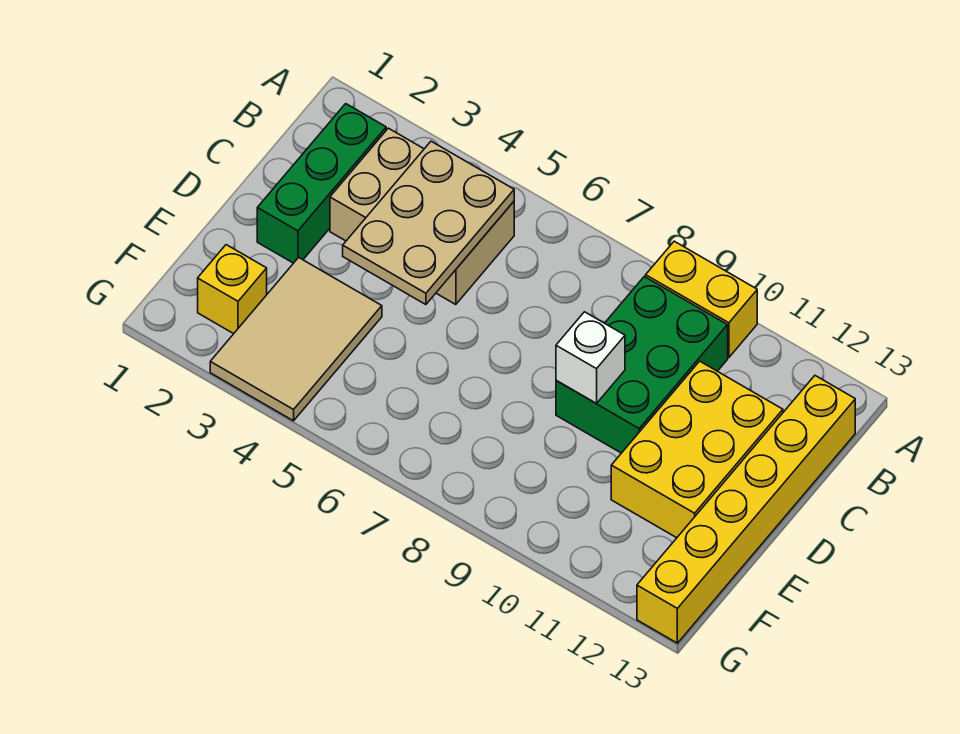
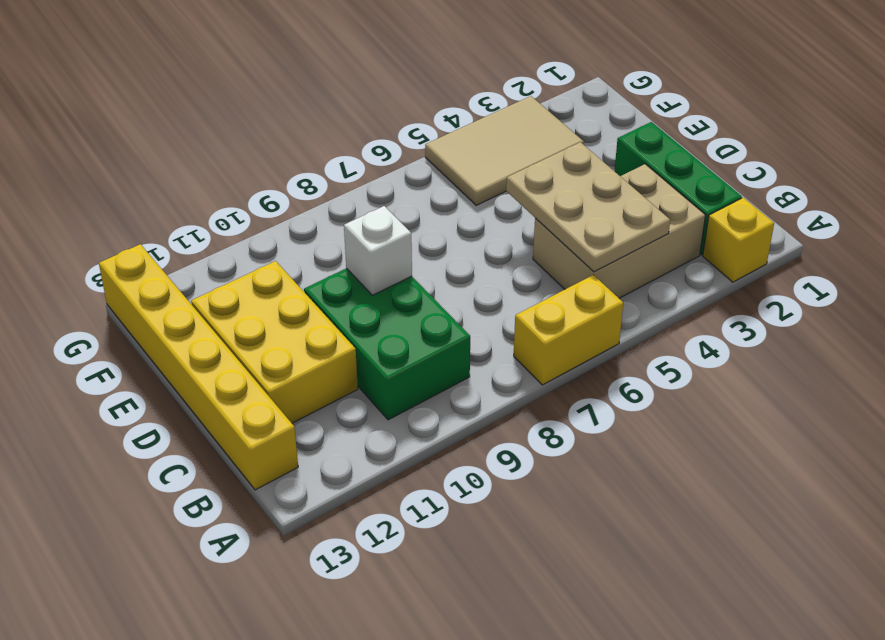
yellow brick A9:A10 level 1 -> yellow brick A6:A7 level 1
tan tile E3:G4 level 1 -> tan tile F3:G5 level 1
yellow brick F2 level 1 -> yellow brick A2 level 1

